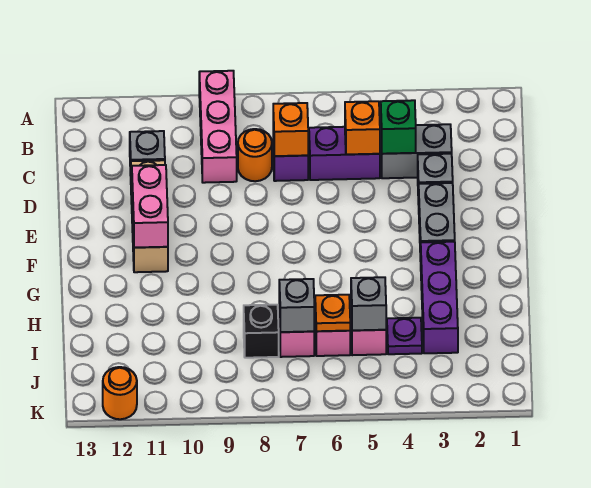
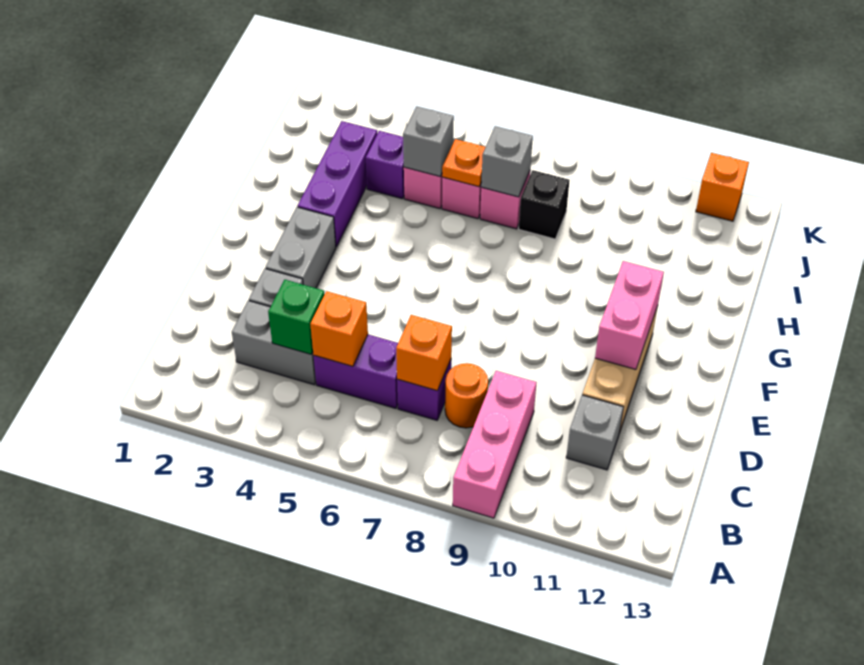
purple plate I4 level 1 -> purple brick I4 level 1
orange round brick K12 level 1 -> orange brick K12 level 1

